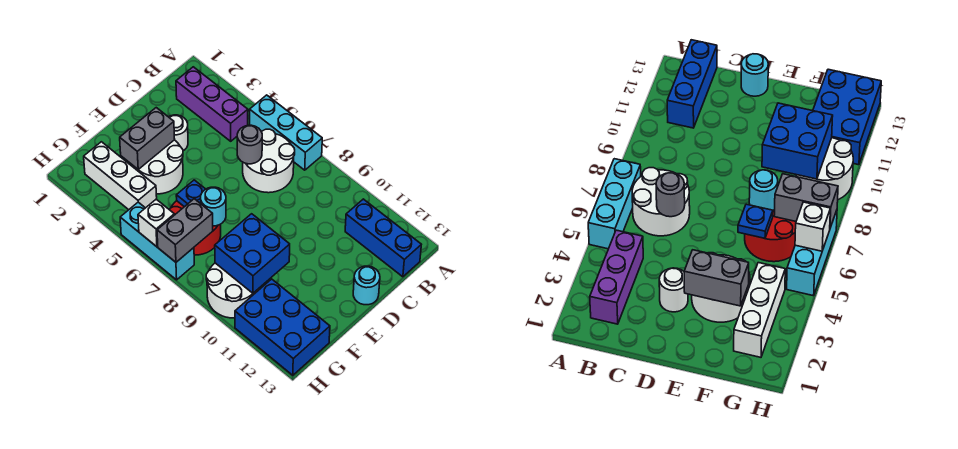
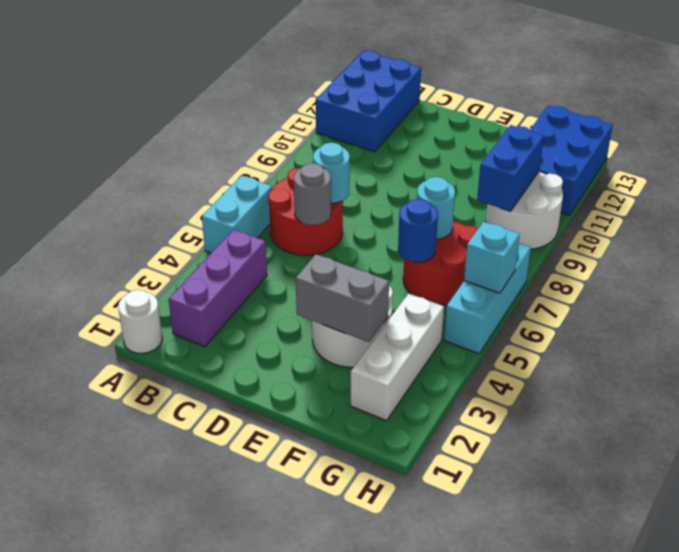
cyan brick A5:A7 level 1 -> cyan brick A5:A6 level 1
white round brick B6:C7 level 1 -> red round brick B6:C7 level 1
blue brick B11:B13 level 1 -> blue brick A11:B13 level 1
white round brick D3 level 1 -> white round brick A1 level 1
cyan round brick D13 level 1 -> cyan round brick C7 level 2
blue plate F6 level 2 -> blue round brick F6 level 2
blue brick F9:G10 level 2 -> blue brick G9:G10 level 2
grey brick G7:H7 level 2 -> none
white brick H6 level 2 -> cyan brick H6 level 2

